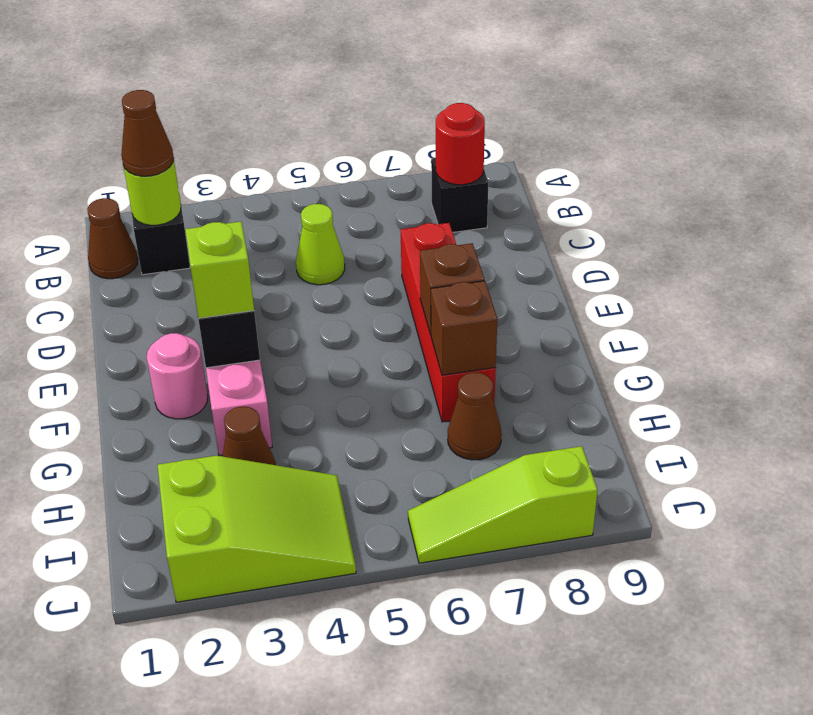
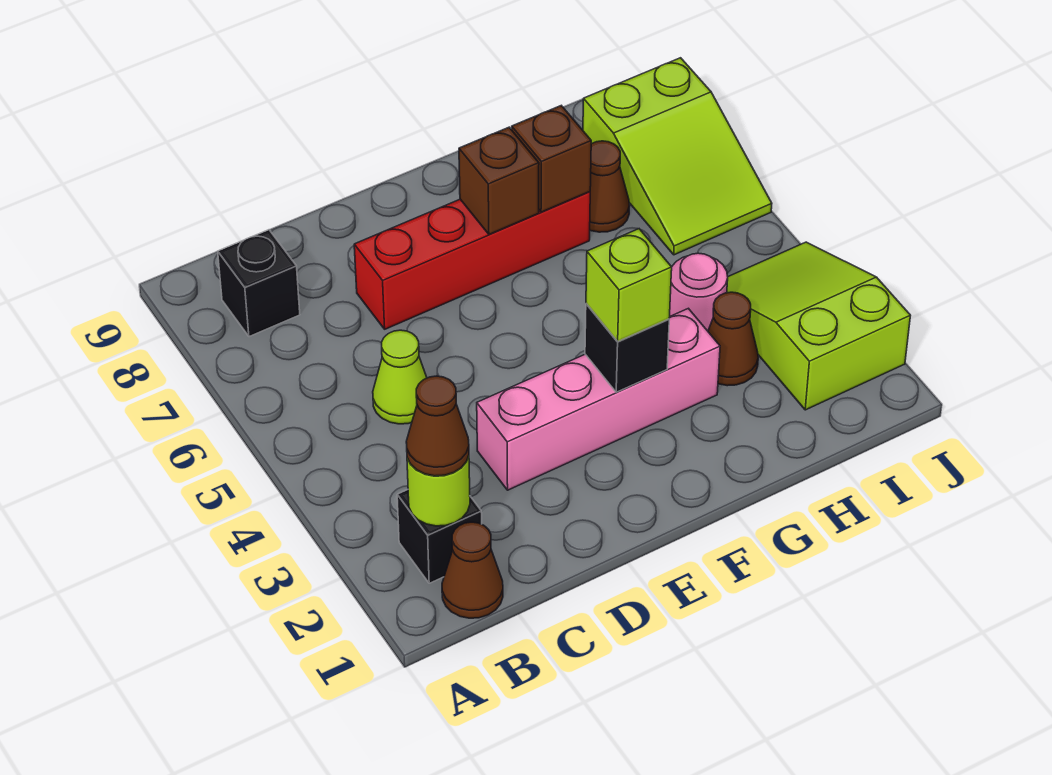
red round brick B8 level 2 -> none
pink round brick F2 level 1 -> pink round brick H4 level 1
lime slope J6:J8 level 1 top 8 -> lime slope I6:J8 level 1 top 8

